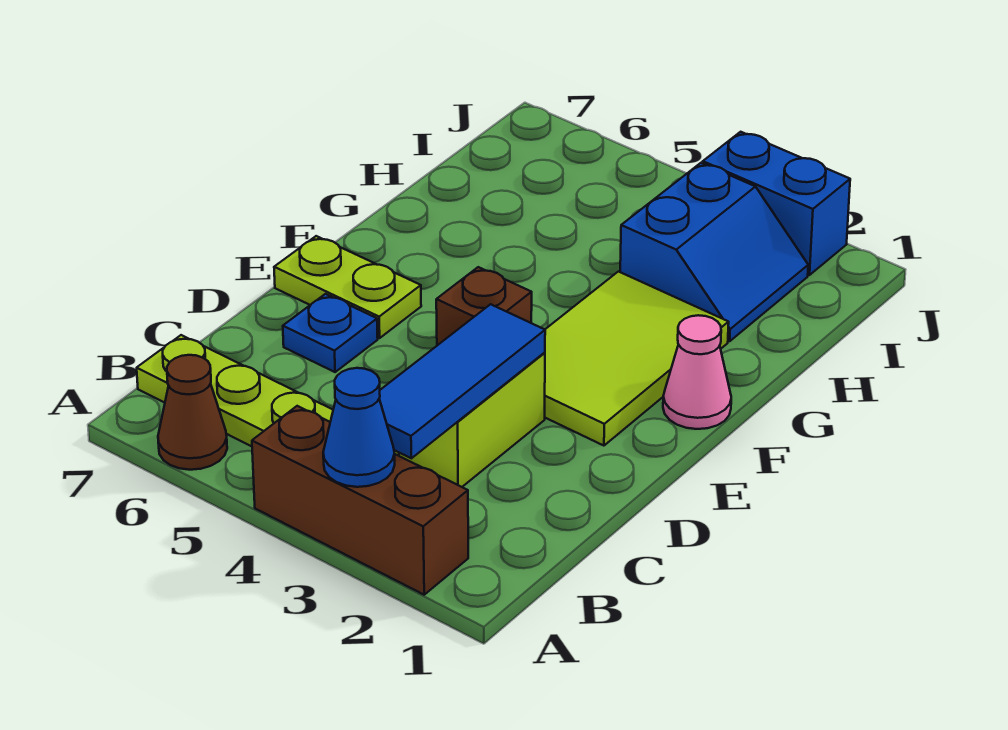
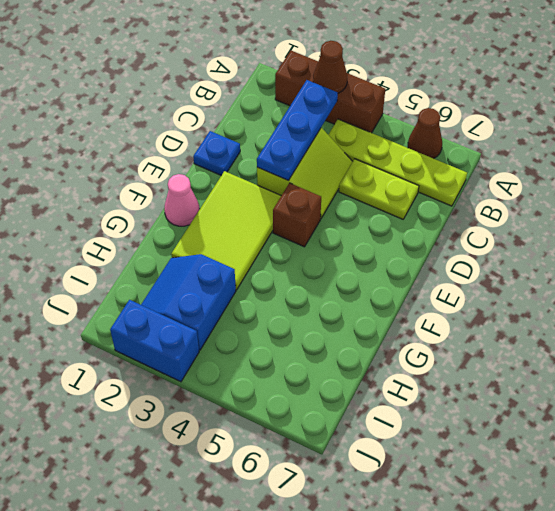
blue cone A3 level 2 -> brown cone A3 level 2
blue tile B3:D3 level 2 -> blue plate B3:D3 level 2
blue plate D6 level 1 -> blue plate D1 level 1
lime plate E6:E7 level 1 -> lime plate C5:C6 level 1

